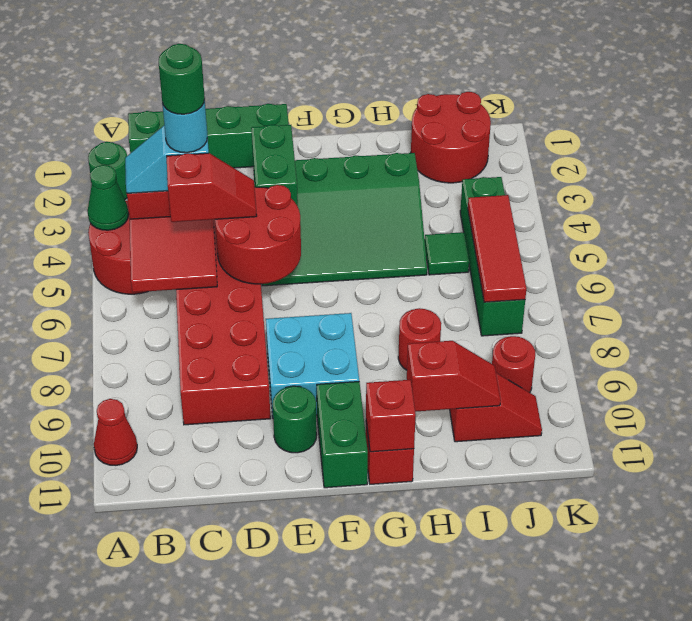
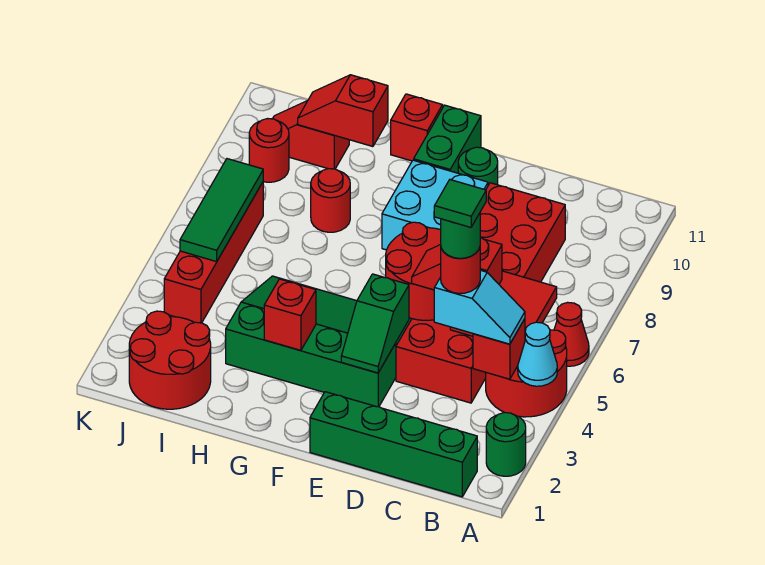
green cone A4 level 2 -> cyan cone A4 level 2
red cone A10 level 1 -> red cone A6 level 1
cyan round brick C4 level 4 -> red round brick C4 level 4
green brick E3:E4 level 2 -> green slope E3:E4 level 2 top 4
red brick G11 level 2 -> red brick G3 level 2
green tile I5 level 1 -> green tile C4 level 6
green brick J4:J7 level 1 -> red brick J4:J7 level 1
red tile J5:J7 level 2 -> green tile J5:J7 level 2

